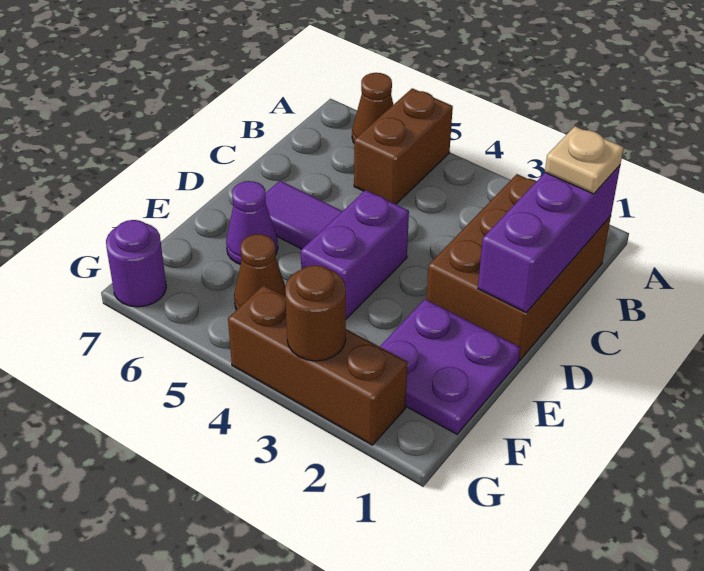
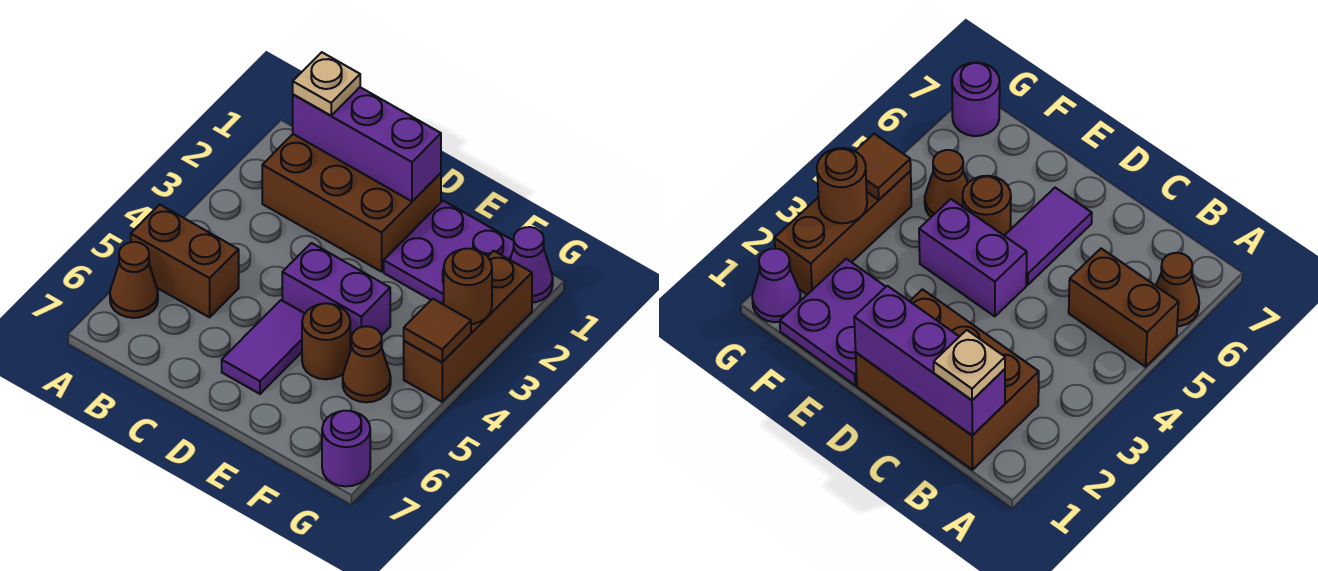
none -> brown round brick E5 level 1
purple cone E6 level 1 -> purple cone G1 level 1
none -> brown tile G4 level 2

